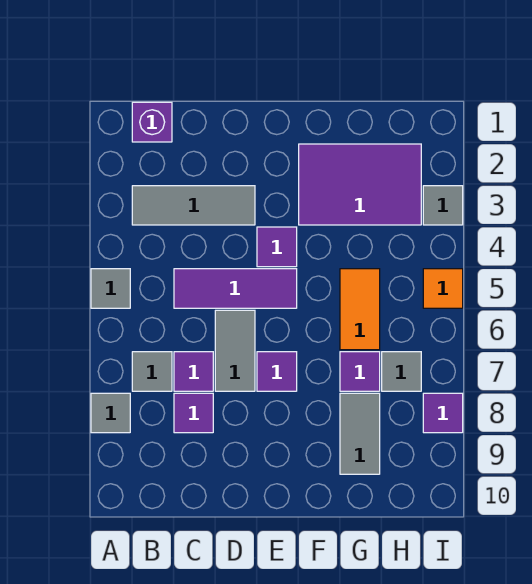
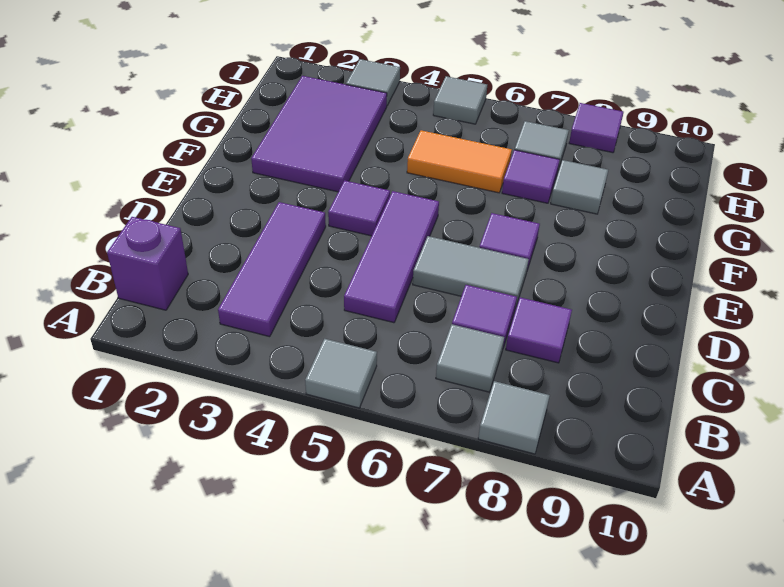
grey tile B3:D3 level 1 -> purple tile B3:D3 level 1
grey tile G8:G9 level 1 -> grey tile G8 level 1
orange tile I5 level 1 -> grey tile I5 level 1

